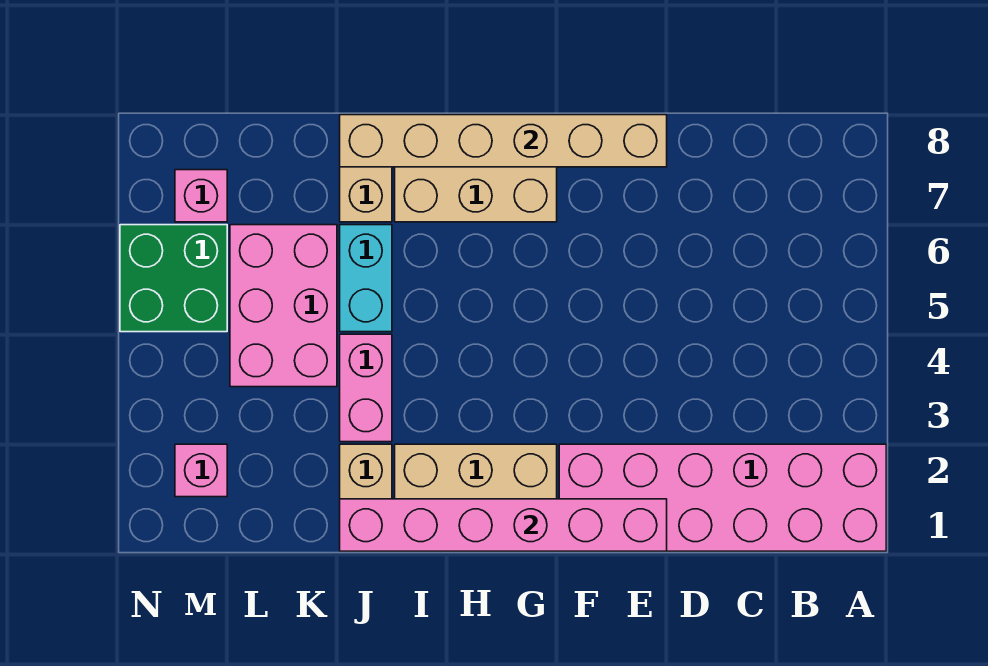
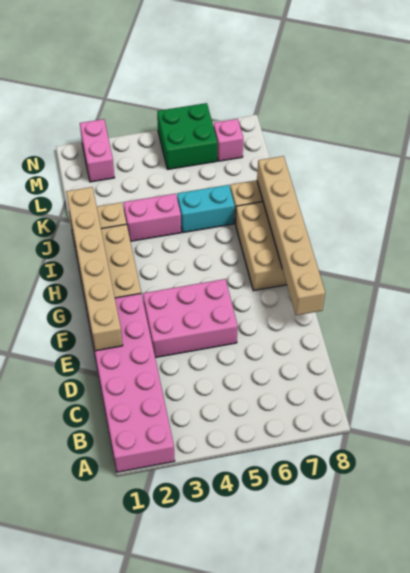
pink brick E1:J1 level 2 -> tan brick E1:J1 level 2
pink brick K4:L6 level 1 -> pink brick E3:F5 level 1
pink brick M2 level 1 -> pink brick M2:N2 level 1

